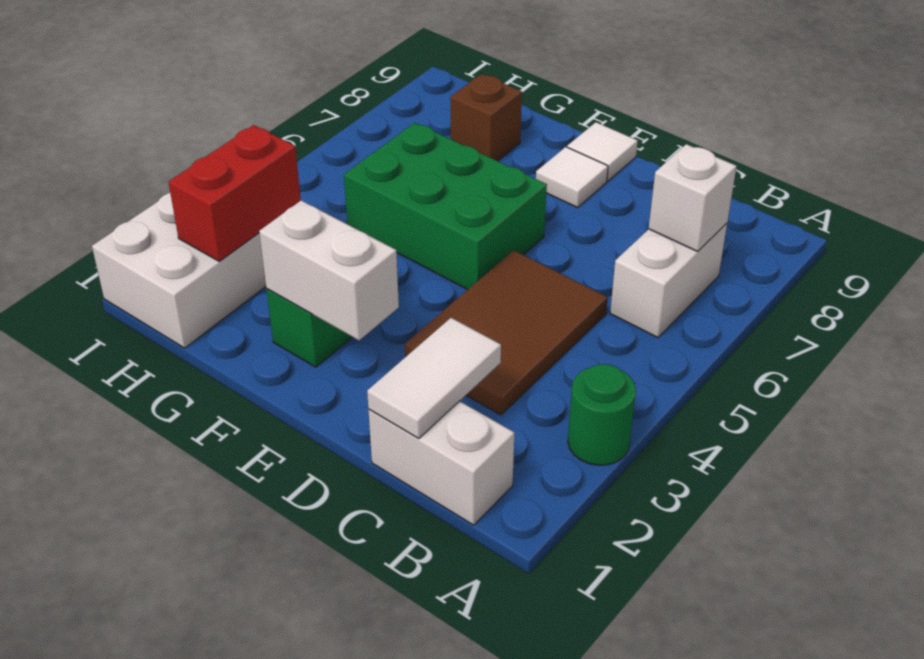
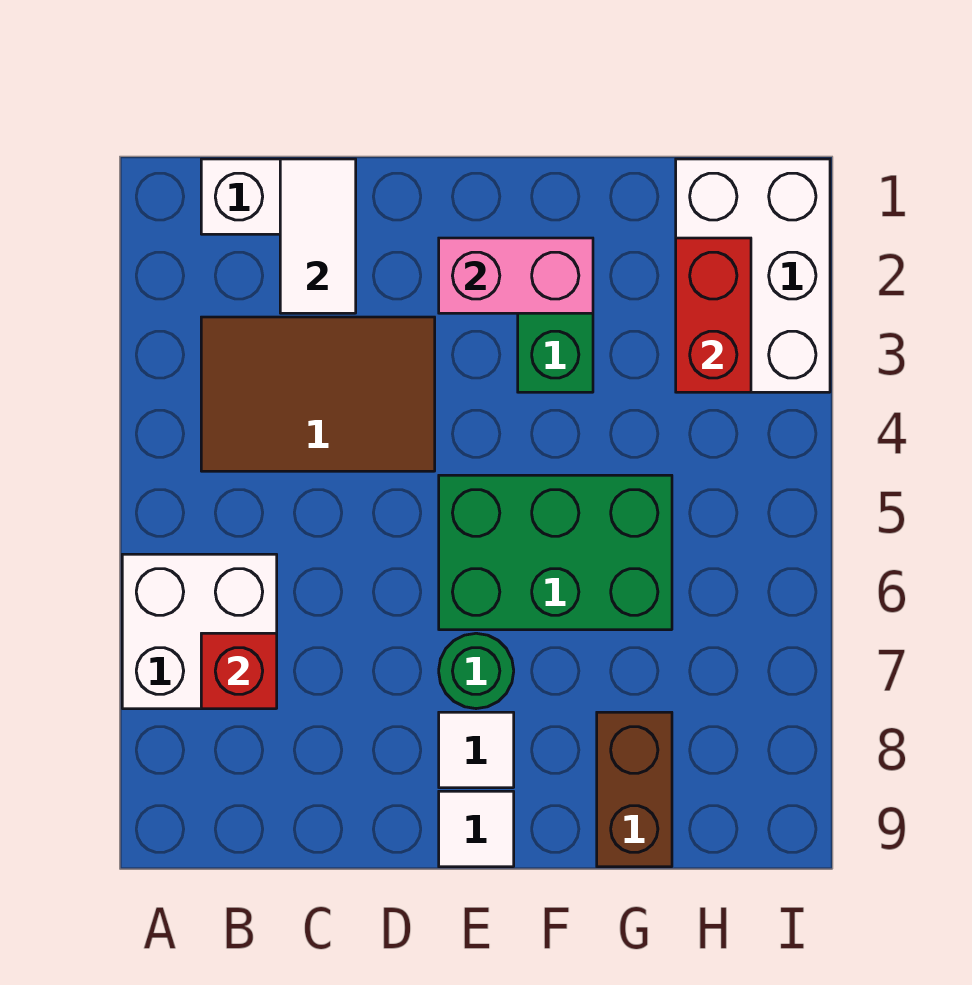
green round brick A3 level 1 -> green round brick E7 level 1
white brick B6:B7 level 1 -> white brick A6:B7 level 1
white brick B7 level 2 -> red brick B7 level 2
brown tile C3:D5 level 1 -> brown tile B3:D4 level 1
white brick E2:F2 level 2 -> pink brick E2:F2 level 2
brown brick G8 level 1 -> brown brick G8:G9 level 1

